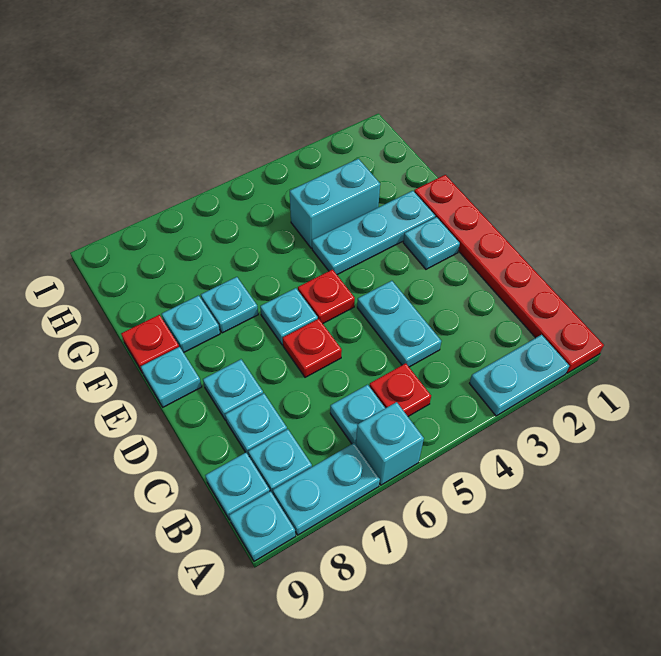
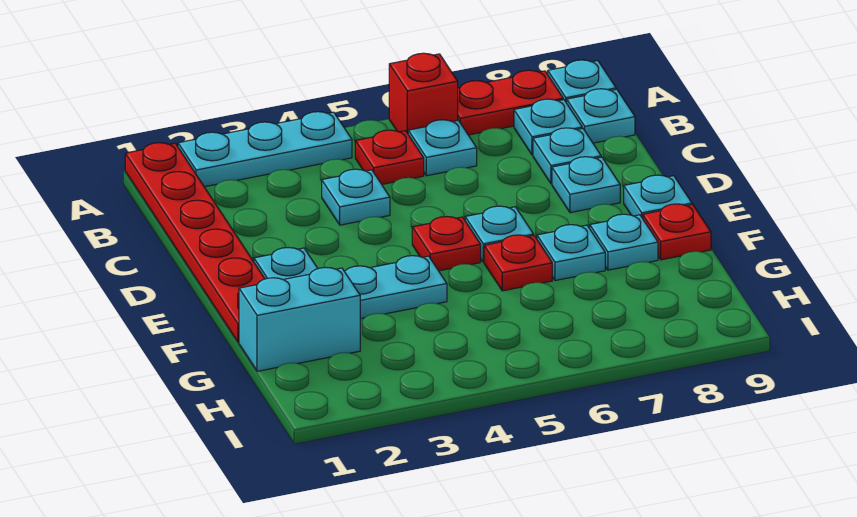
cyan plate A2:A3 level 1 -> cyan plate A2:A4 level 1
cyan brick A6 level 1 -> red brick A6 level 1
cyan plate A7:A8 level 1 -> red plate A7:A8 level 1
cyan plate C4:D4 level 1 -> cyan plate C4 level 1
red plate D6 level 1 -> red plate F6 level 1
cyan brick G3:G4 level 1 -> cyan brick G1:G2 level 1

